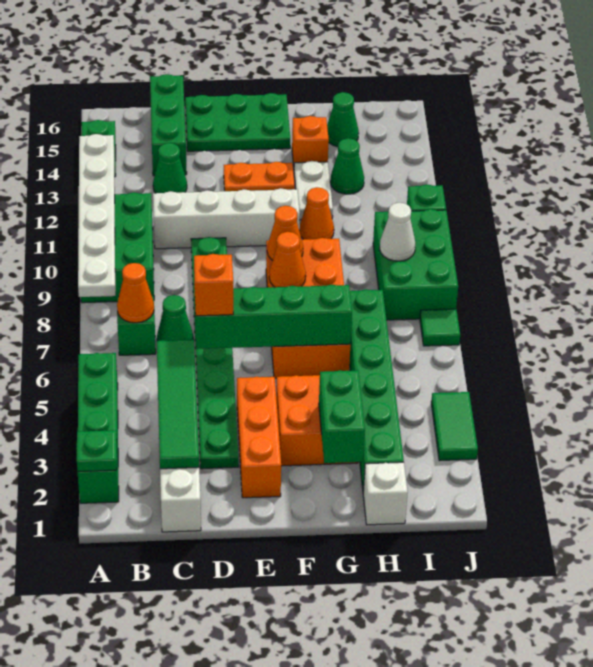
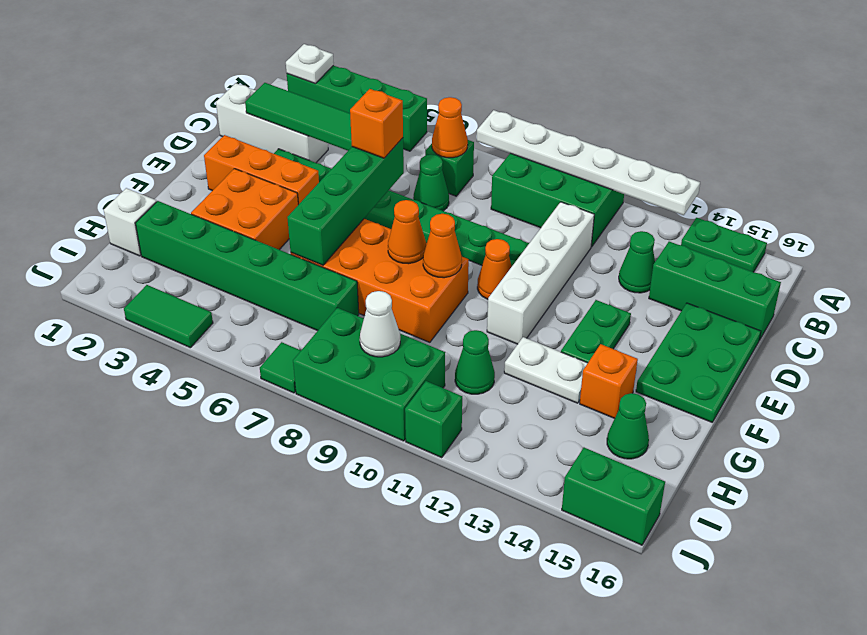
green plate A2 level 2 -> white plate A2 level 2
orange plate E13:F13 level 1 -> green plate E13:F13 level 1
green brick G2:G3 level 2 -> green brick J15:J16 level 1
orange cone G11 level 1 -> orange cone E10 level 1
green cone H13 level 1 -> green cone H11 level 1

